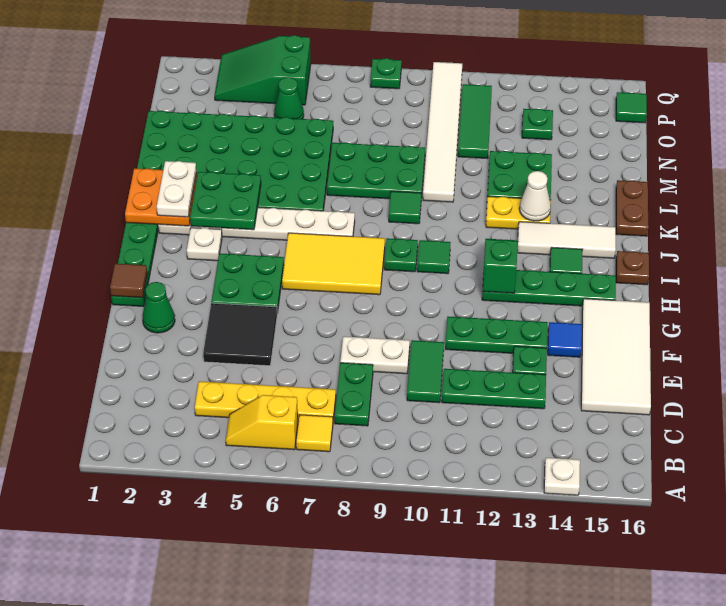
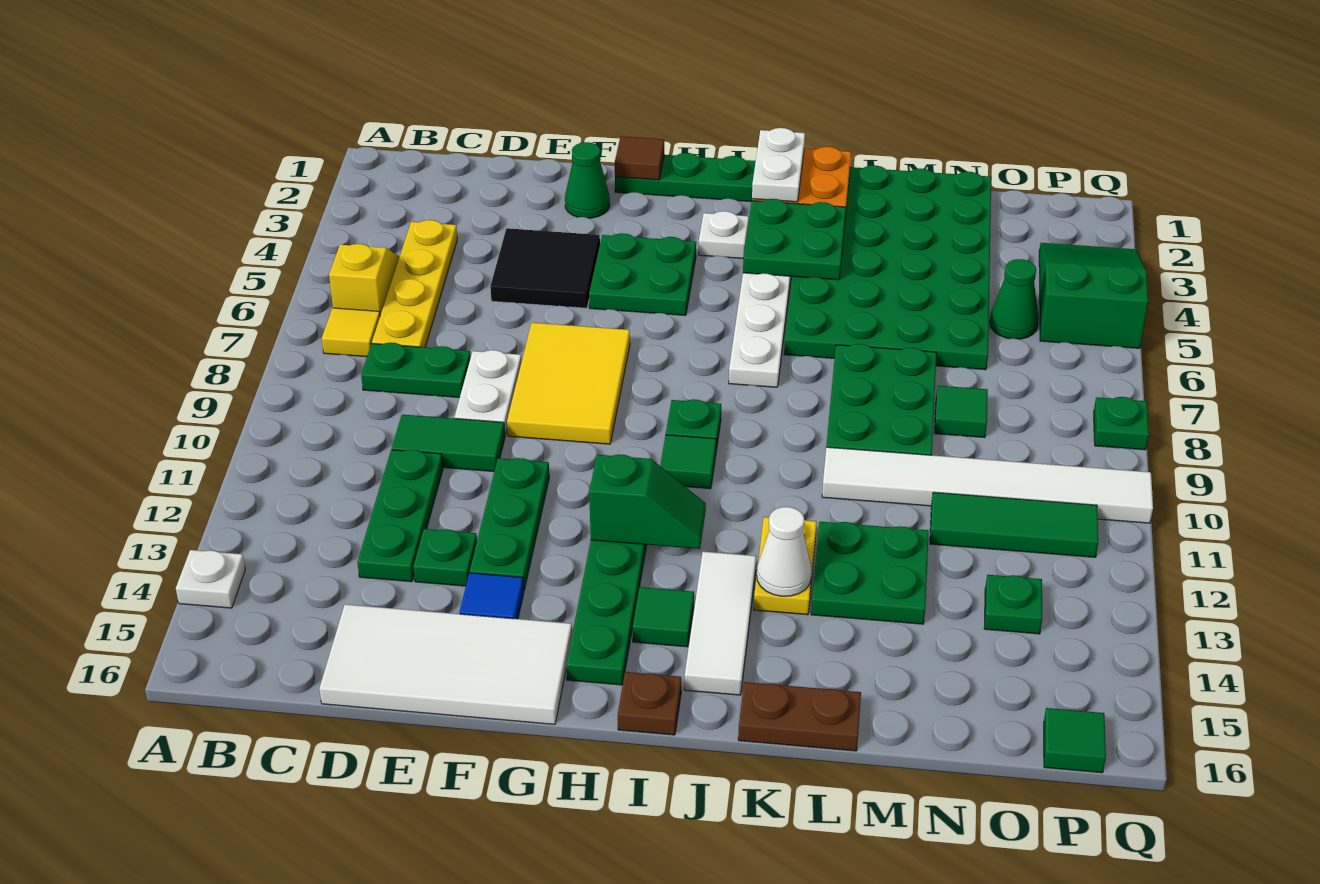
yellow tile H6:I8 level 1 -> yellow tile F7:G9 level 1
white plate J2:K2 level 3 -> white plate J1:J2 level 3
green tile K9 level 1 -> green tile N8 level 1

